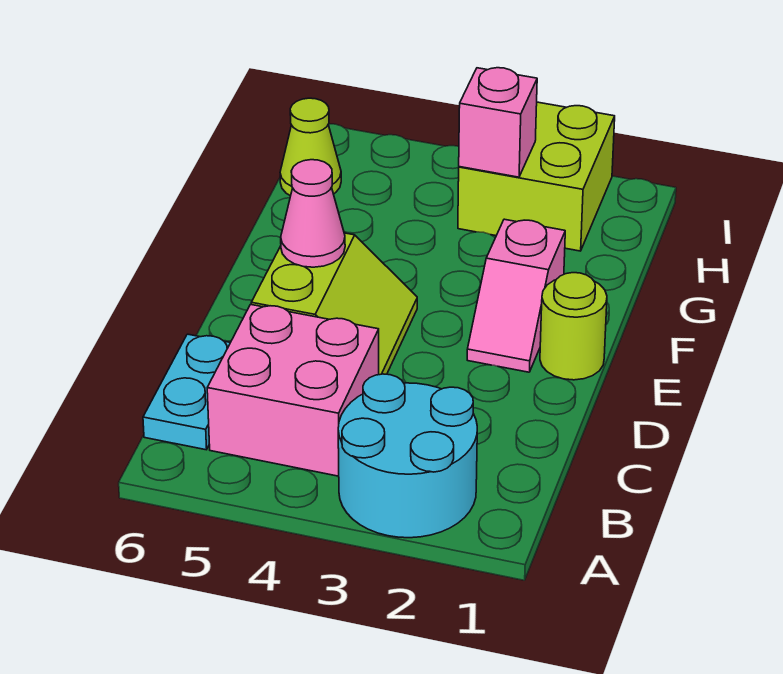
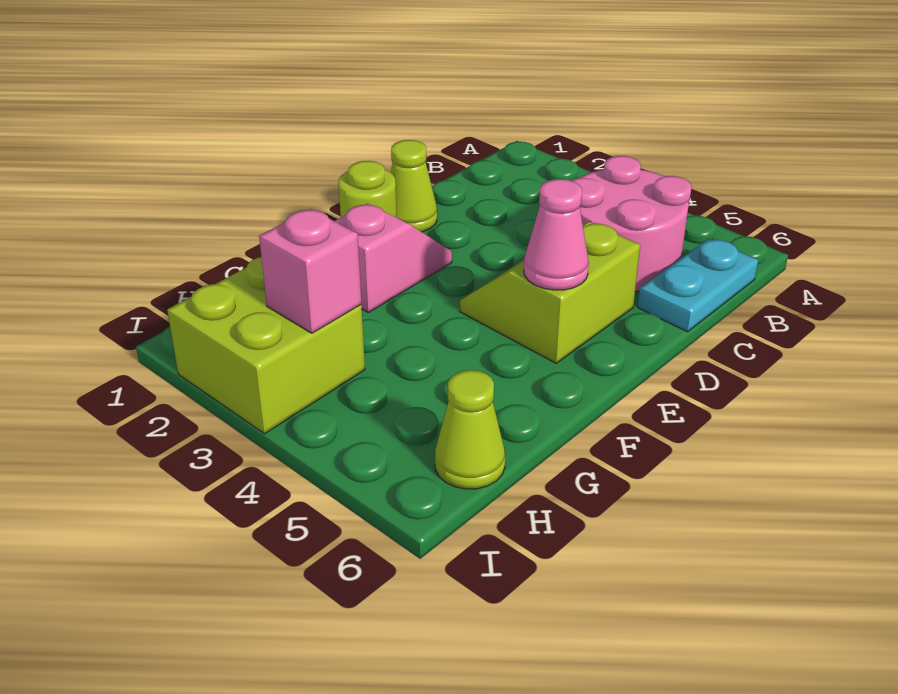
cyan round brick A2:B3 level 1 -> none
pink brick B4:C5 level 1 -> pink round brick B4:C5 level 1
none -> lime cone D1 level 1

